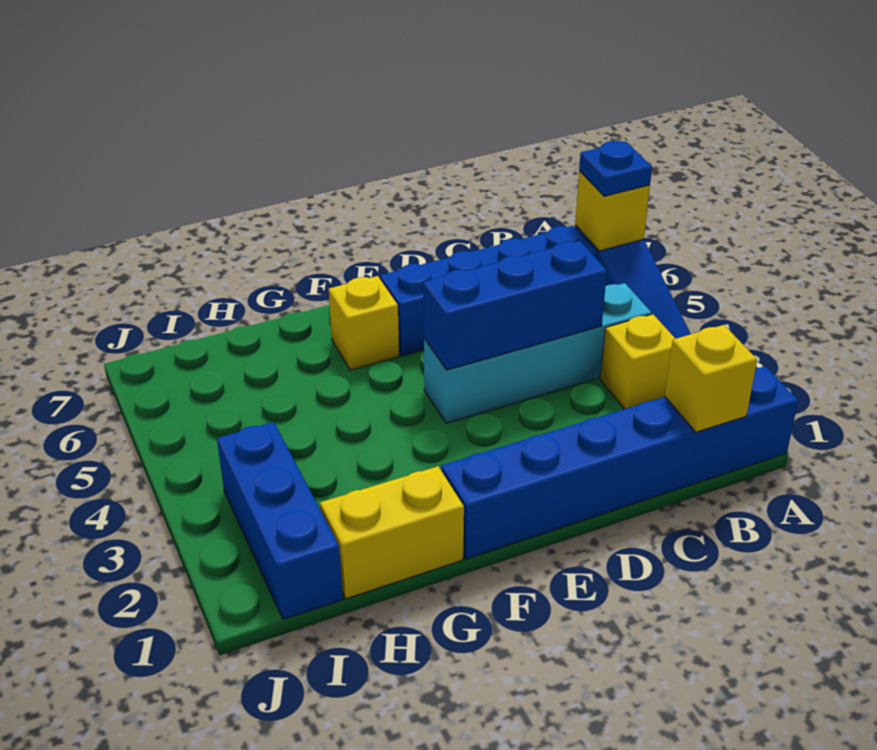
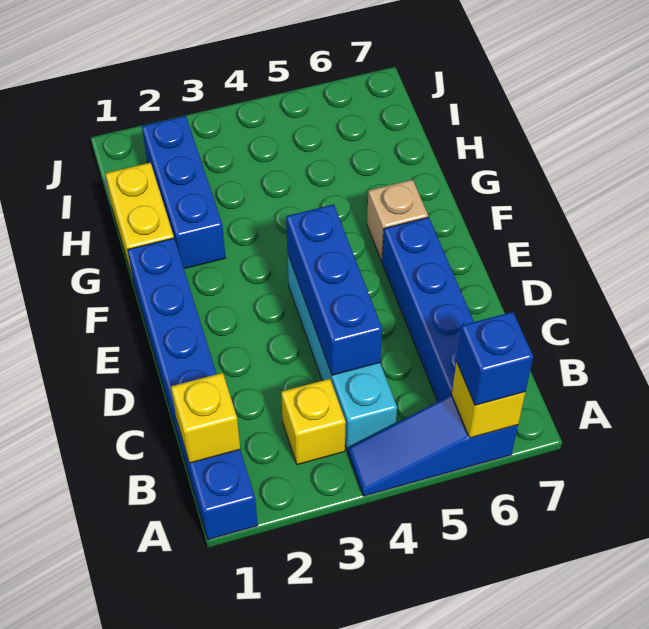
blue plate A6 level 3 -> blue brick A6 level 3
yellow brick F6 level 1 -> tan brick F6 level 1
blue brick I1:I3 level 1 -> blue brick G2:I2 level 1

